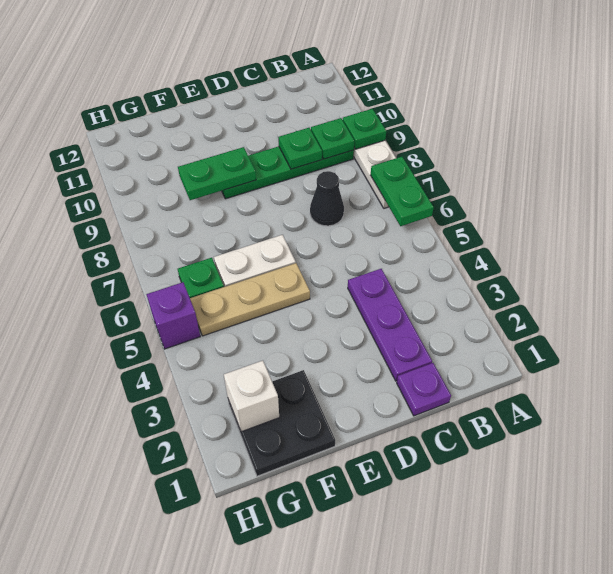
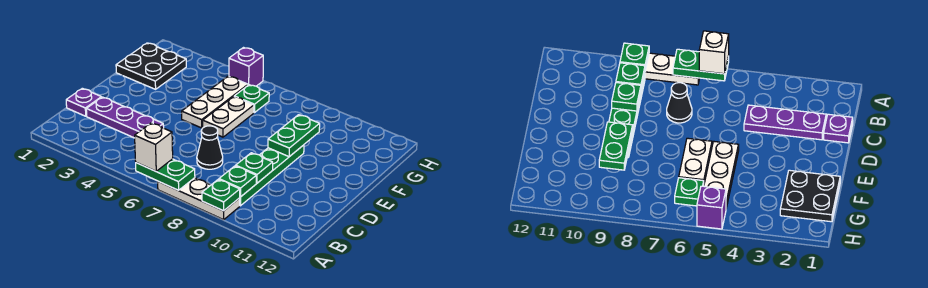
tan plate E5:G5 level 1 -> white plate E5:G5 level 1
white brick G2 level 2 -> white brick A6 level 3

